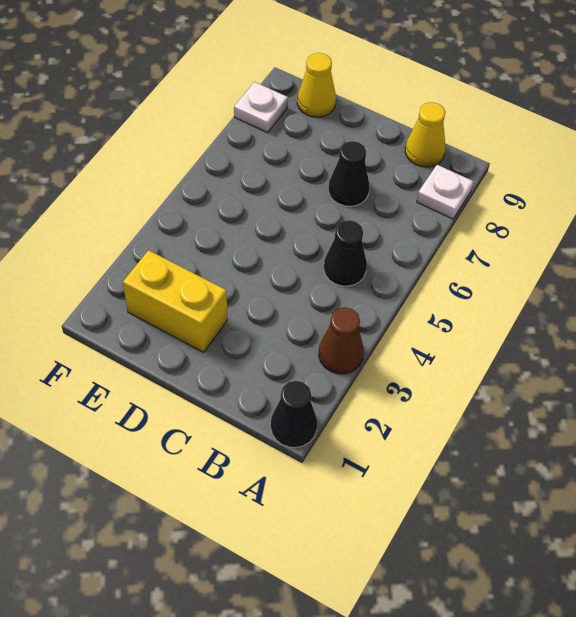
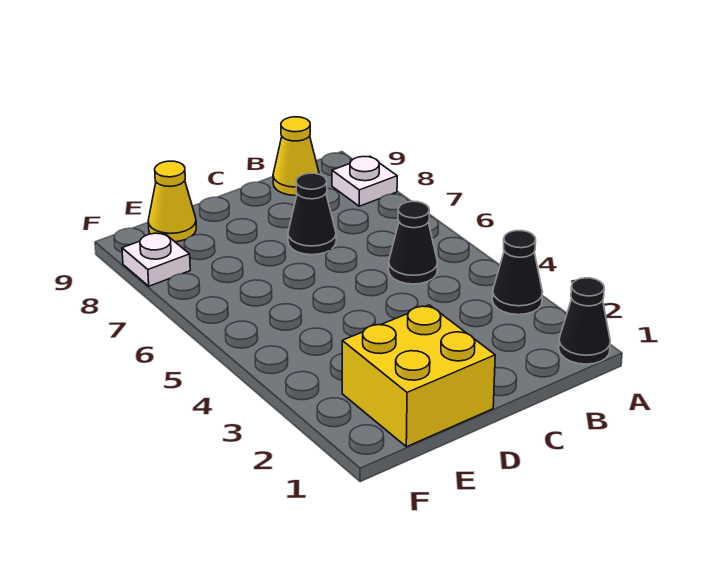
brown cone A3 level 1 -> black cone A3 level 1
yellow brick D2:E2 level 1 -> yellow brick D1:E2 level 1

